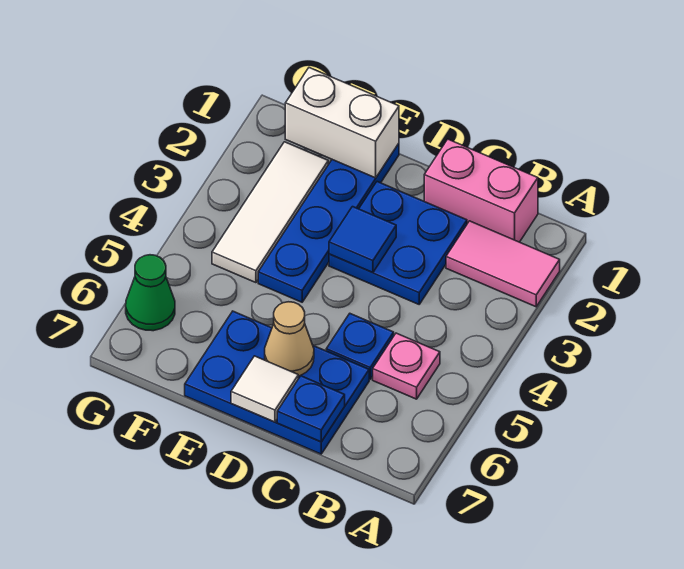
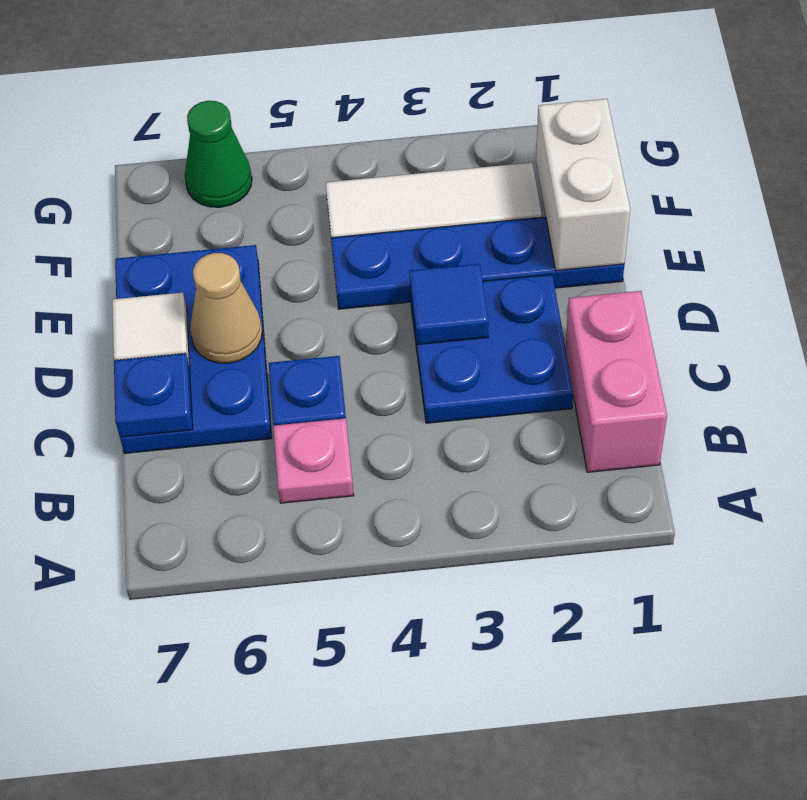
pink tile A2:B2 level 1 -> none

